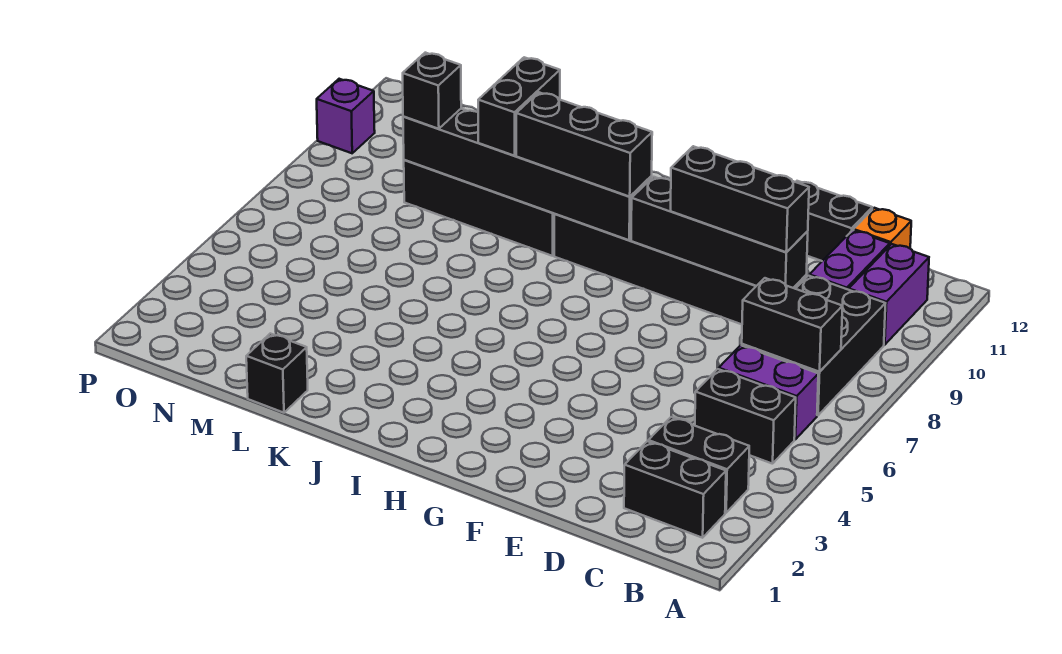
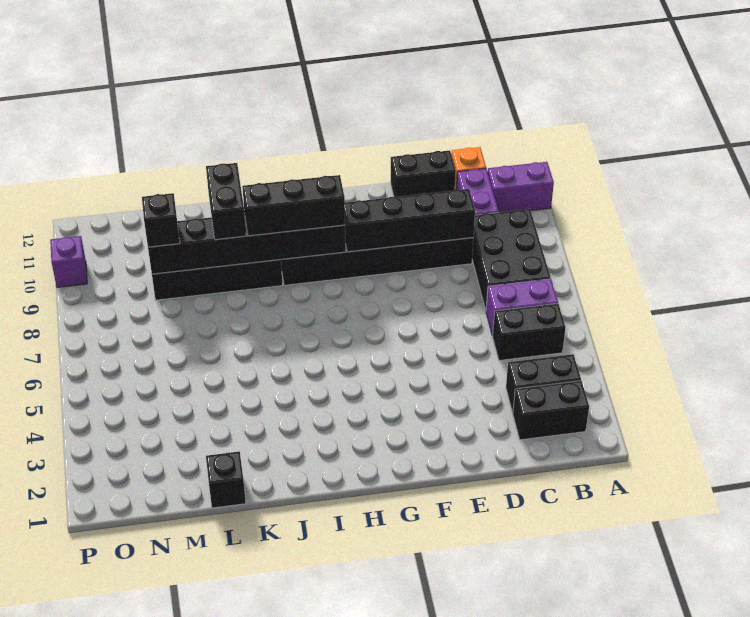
black brick B7:C7 level 2 -> none
purple brick B10:B11 level 1 -> purple brick A11:B11 level 1
black brick D9:F9 level 3 -> none

